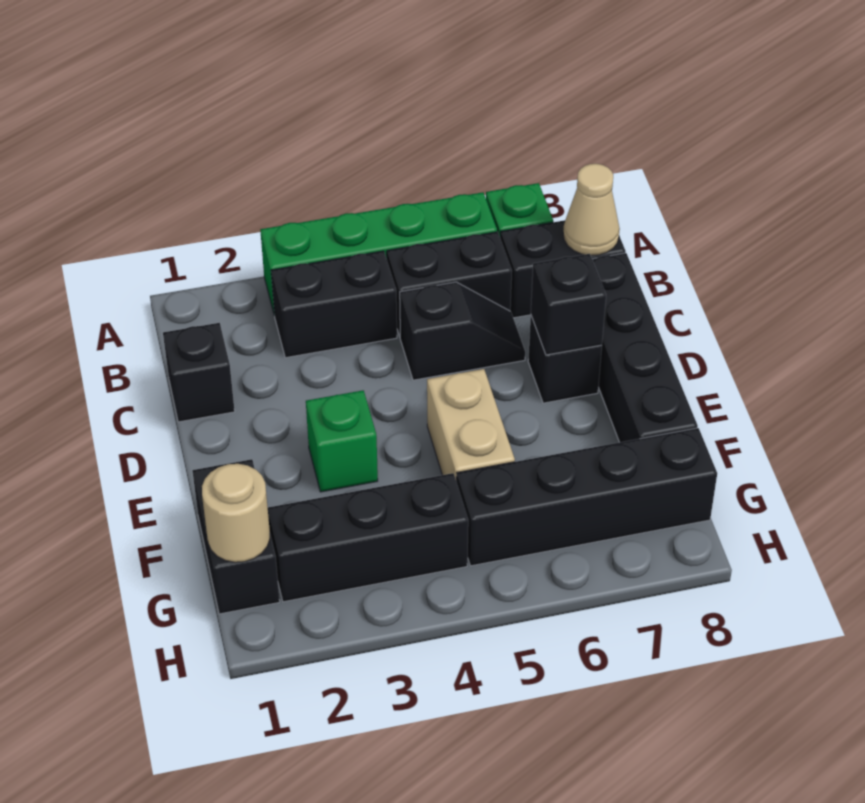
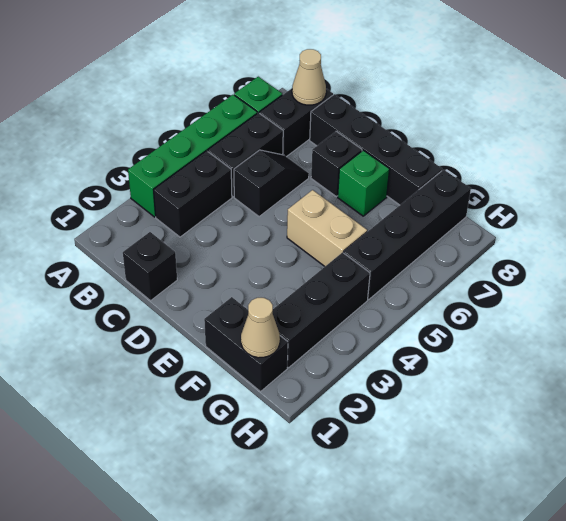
black brick D7 level 2 -> none
green brick E3 level 1 -> green brick E7 level 1
tan round brick G1 level 2 -> tan cone G1 level 2

